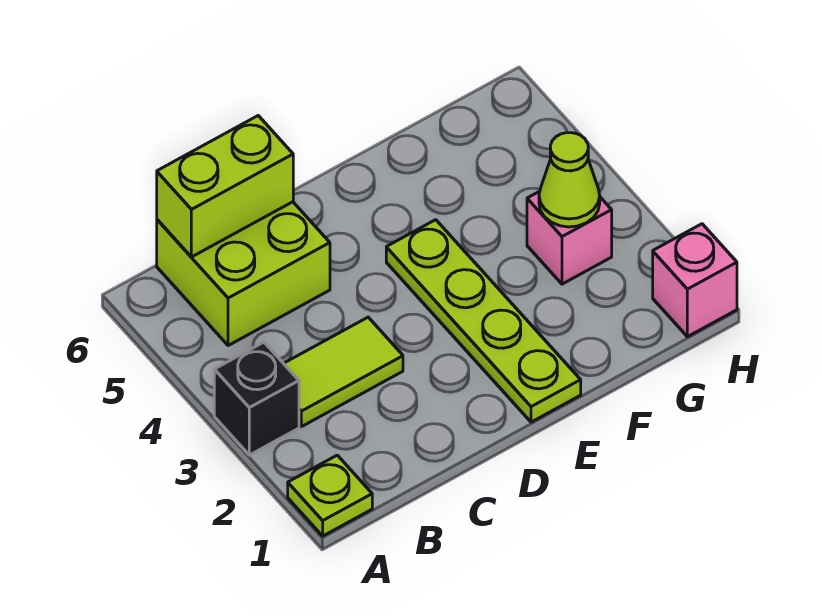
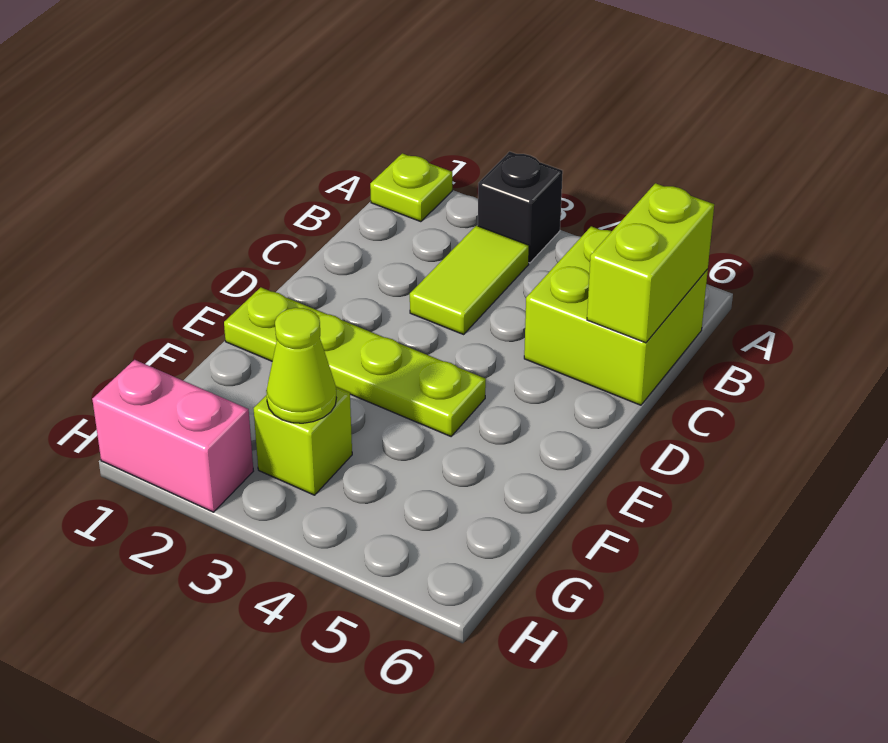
pink brick G3 level 1 -> lime brick G3 level 1
pink brick H1 level 1 -> pink brick H1:H2 level 1

